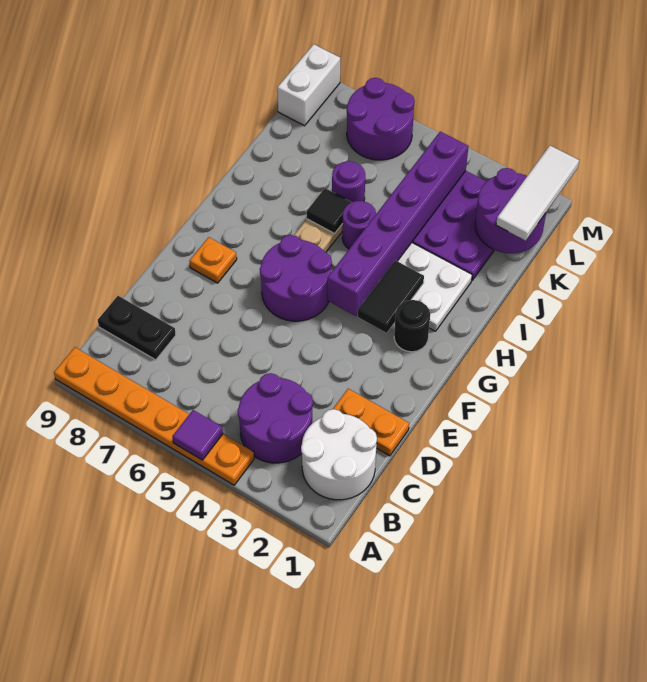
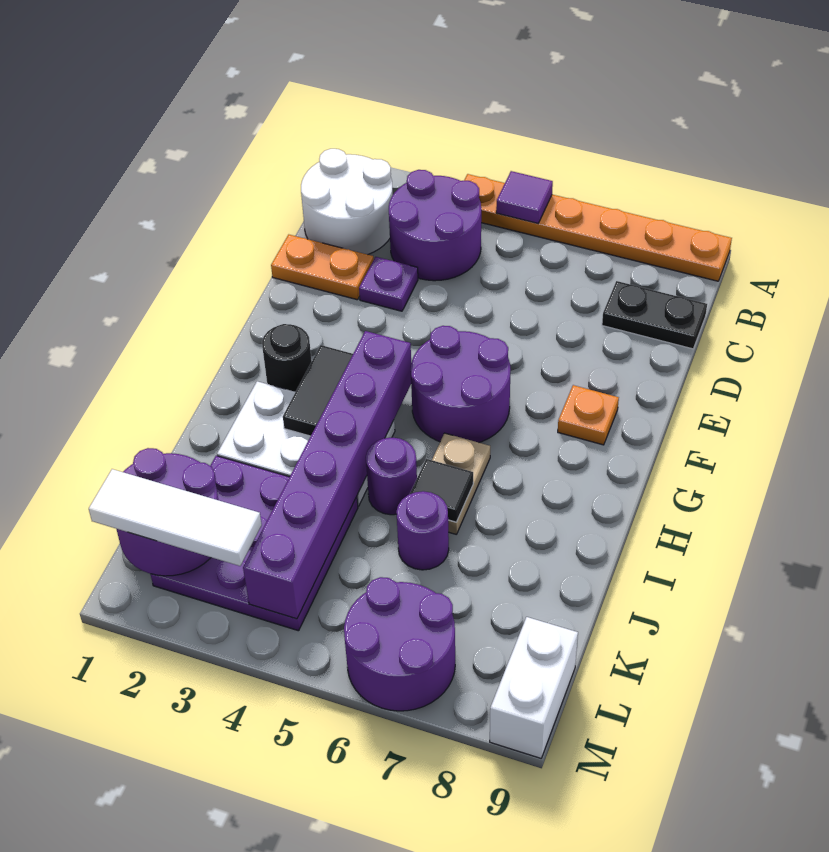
none -> purple plate D3 level 1
white tile K1:M1 level 3 -> white tile L1:L3 level 3

